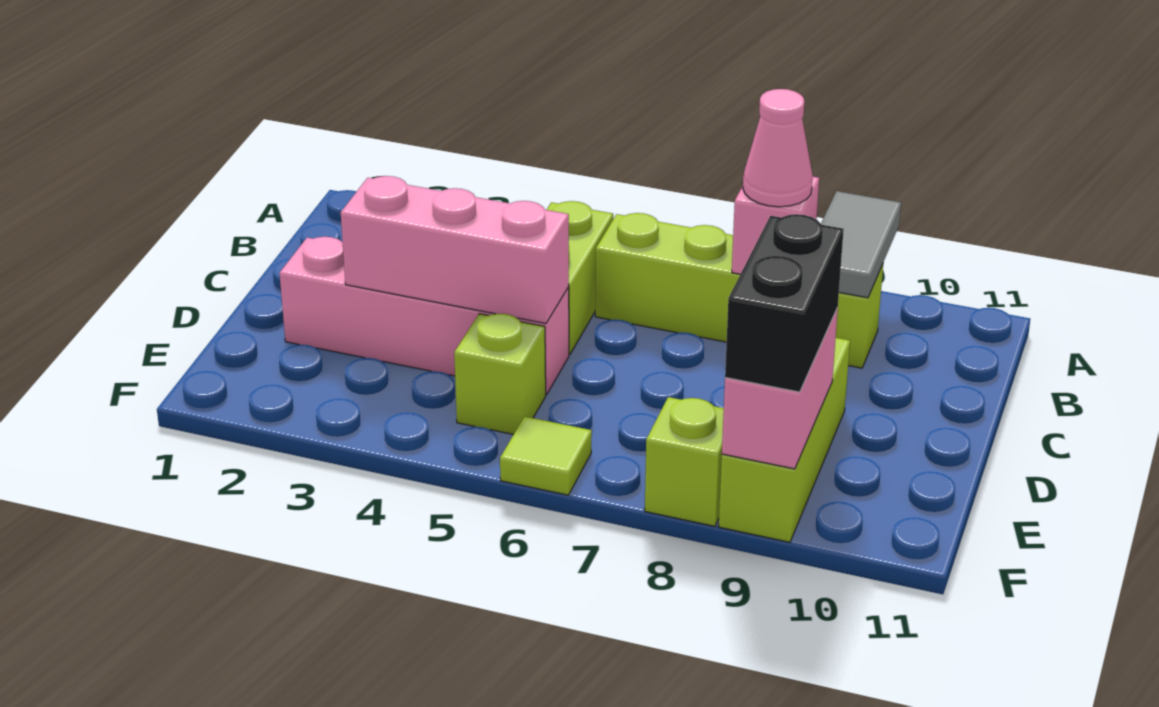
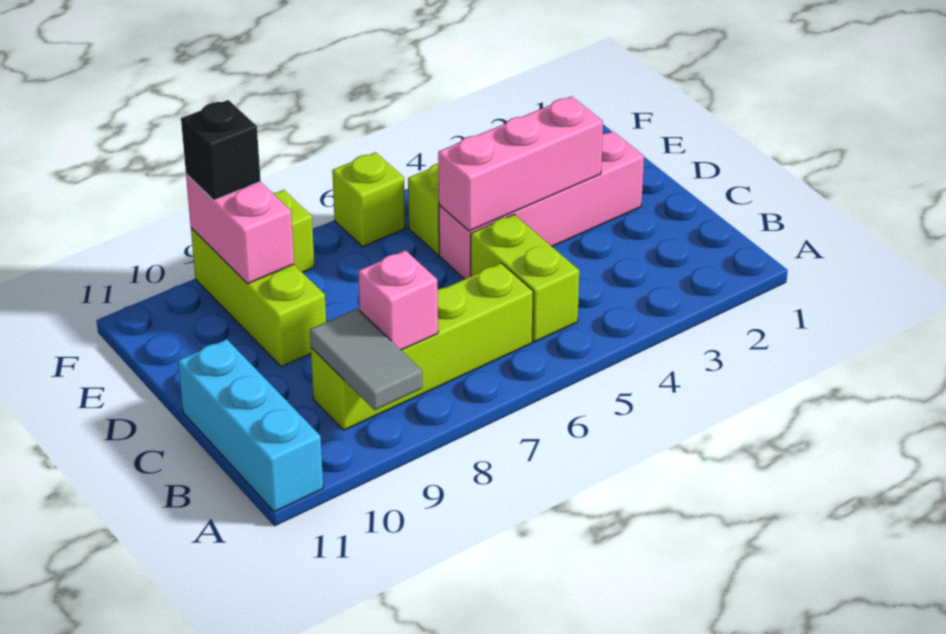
none -> cyan brick A11:C11 level 1
pink cone B8 level 3 -> none
black brick E9:F9 level 3 -> black brick F9 level 3
lime tile F6 level 1 -> lime brick F6 level 1

